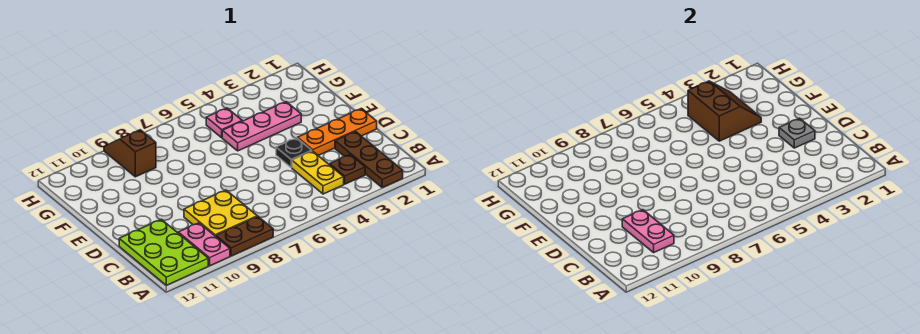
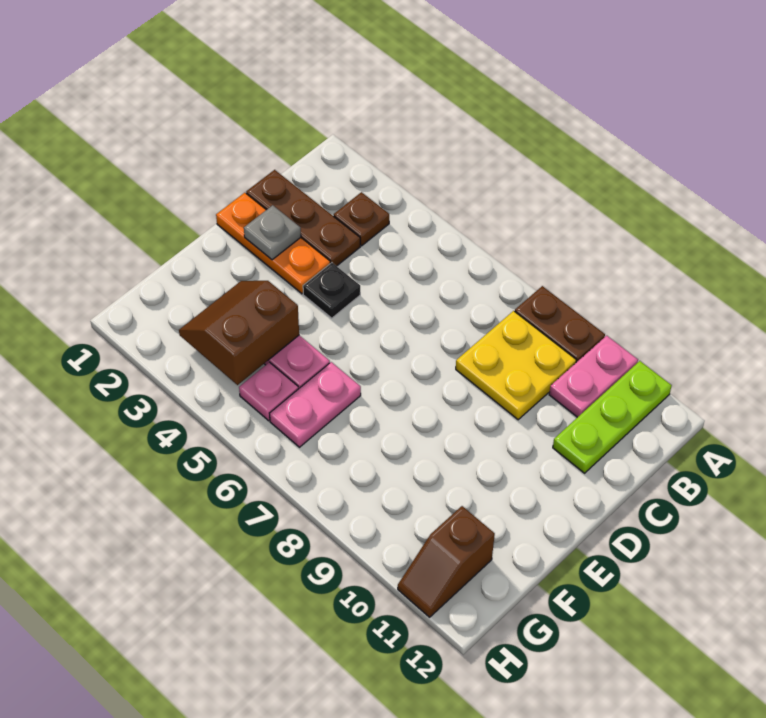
brown plate A2:C2 level 1 -> brown plate C1:C3 level 1
lime plate A11:C12 level 1 -> lime plate A11:C11 level 1
yellow plate B4:C4 level 1 -> none
pink plate B10:C10 level 2 -> pink plate F6:G6 level 1
brown slope G9:H9 level 1 top G -> brown slope G11:H11 level 1 top G

